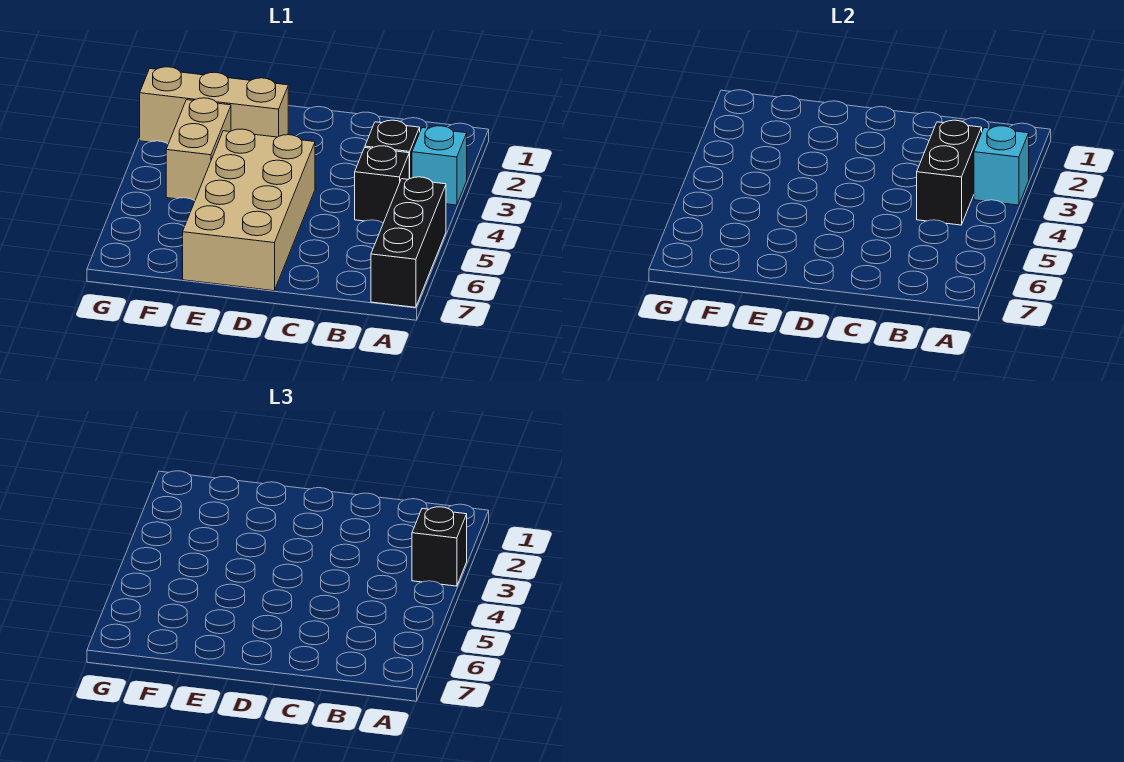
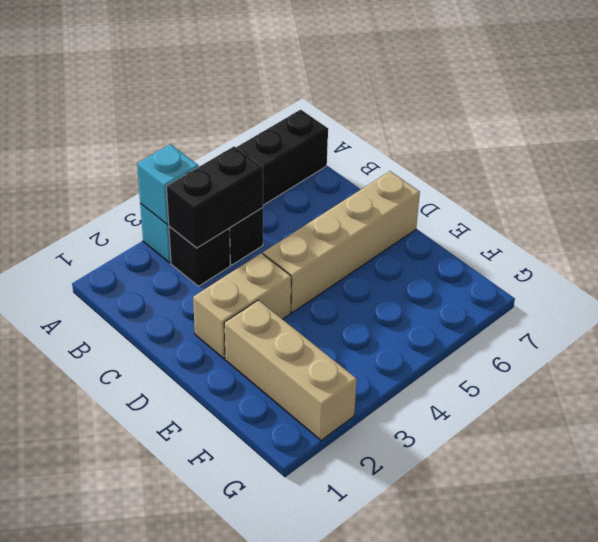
black brick A3 level 3 -> none
tan brick D4:E7 level 1 -> tan brick D4:D7 level 1
tan brick F3:F4 level 1 -> tan brick D2:D3 level 1

